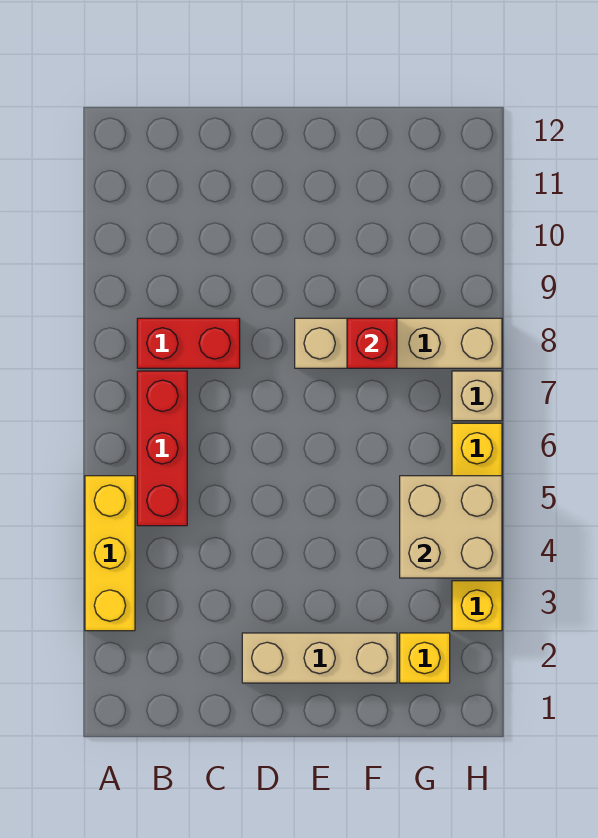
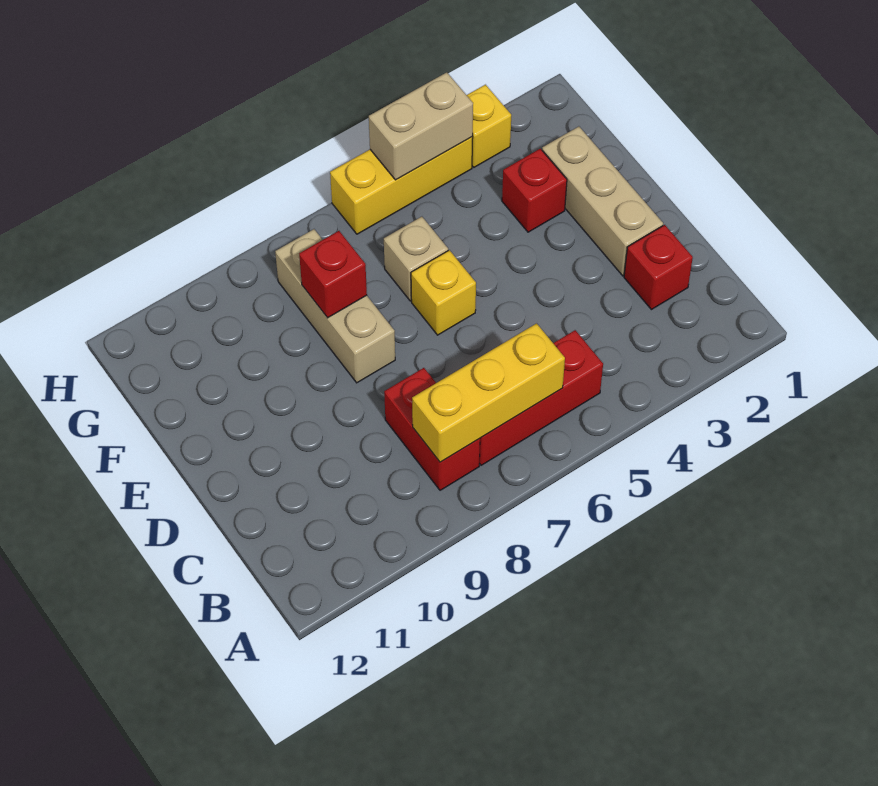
yellow brick A3:A5 level 1 -> yellow brick B6:B8 level 2
none -> red brick C2 level 1
tan brick E8:H8 level 1 -> tan brick E8:G8 level 1
none -> red brick F3 level 1
yellow brick G2 level 1 -> yellow brick E6 level 1
tan brick G4:H5 level 2 -> tan brick H4:H5 level 2
tan brick H7 level 1 -> tan brick F6 level 1

